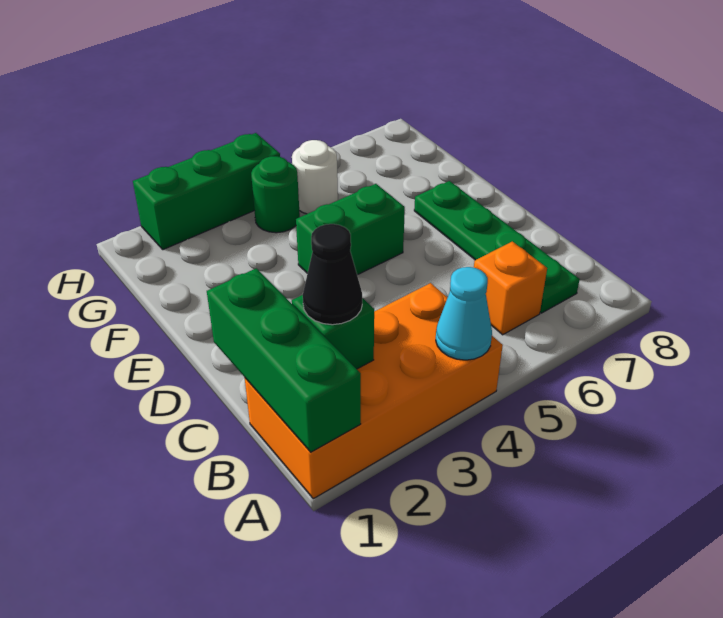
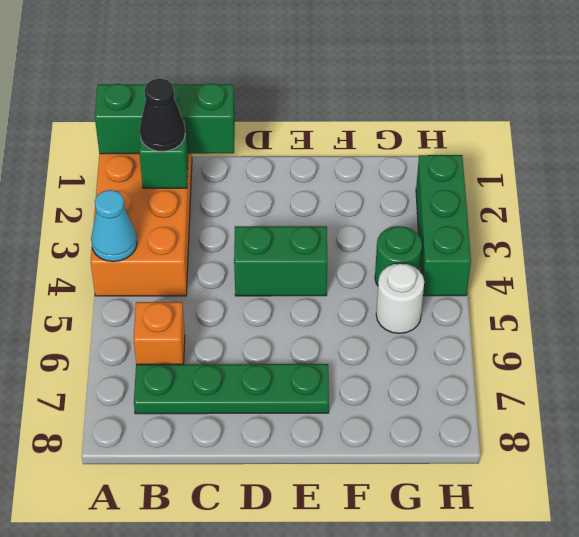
green brick E4:E5 level 1 -> green brick D4:E4 level 1

